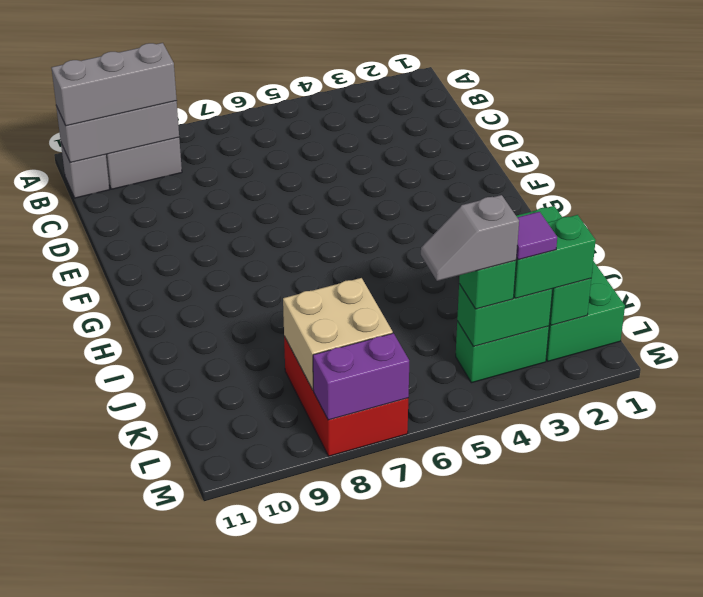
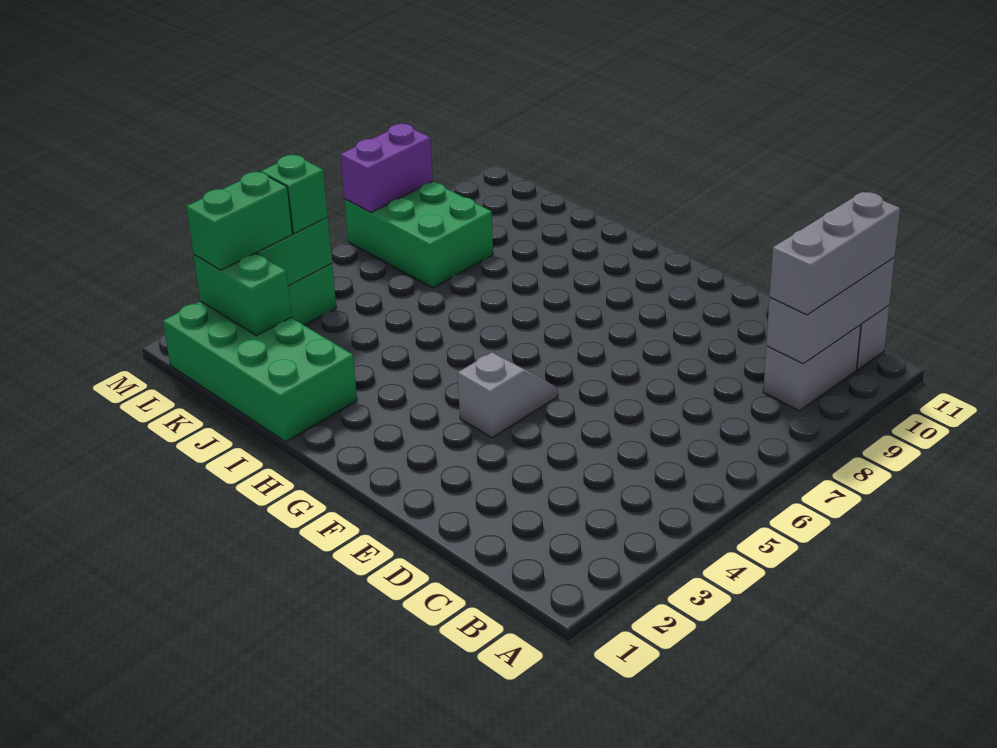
red brick K7:M8 level 1 -> green brick K7:M8 level 1
tan brick K7:L8 level 2 -> none
purple tile L3 level 4 -> none
grey slope L4:L5 level 4 top 4 -> grey slope F4:F5 level 1 top 4

